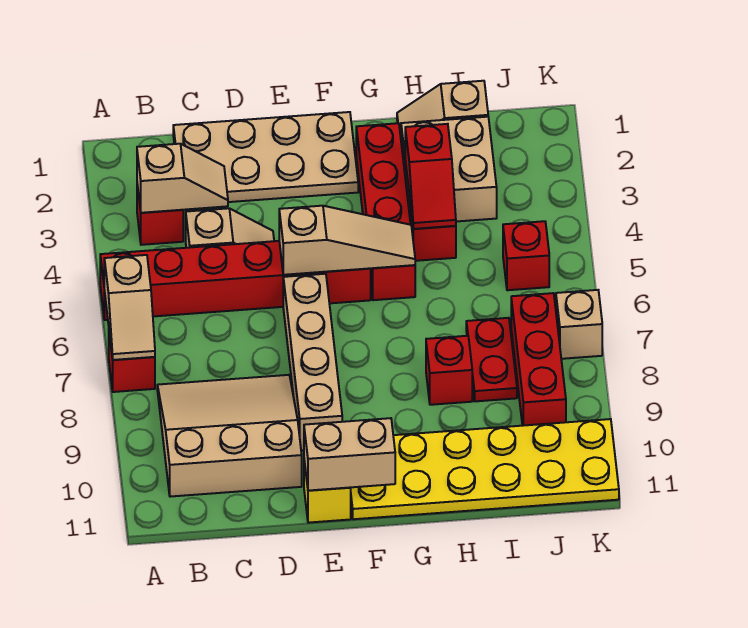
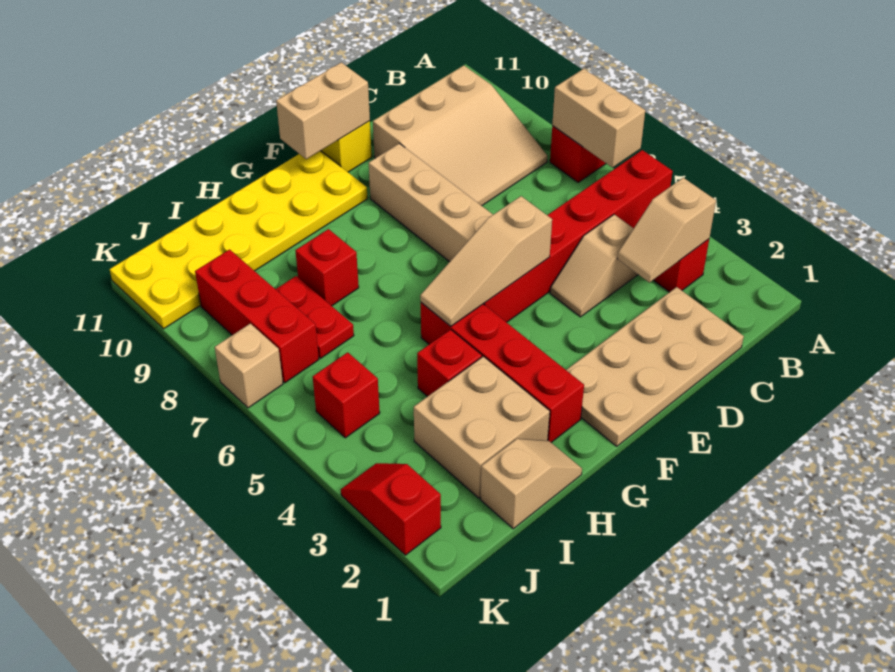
tan slope A6:A7 level 2 top 6 -> tan brick A6:A7 level 2
red slope H3:H4 level 2 top 3 -> red slope K2:K3 level 1 top 2

